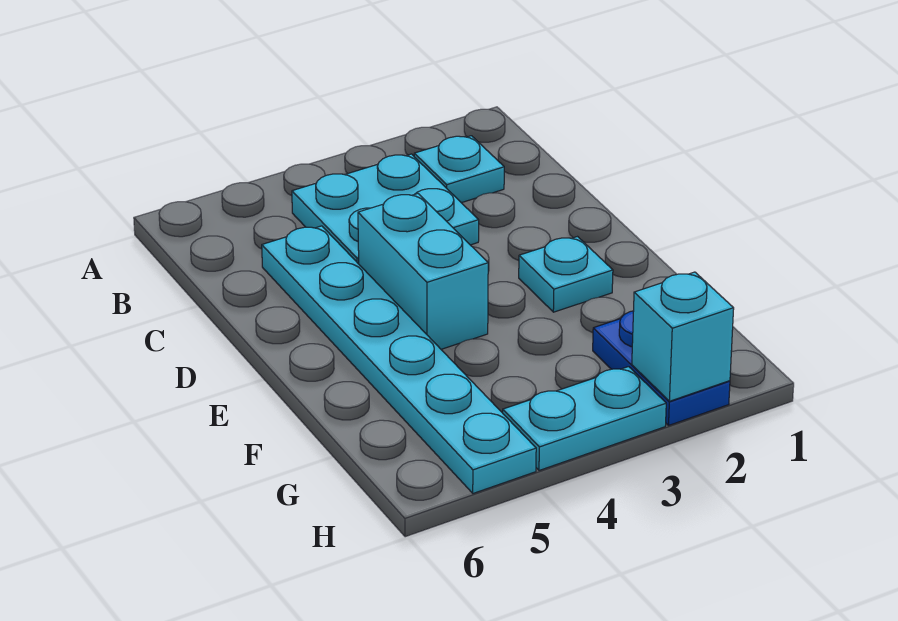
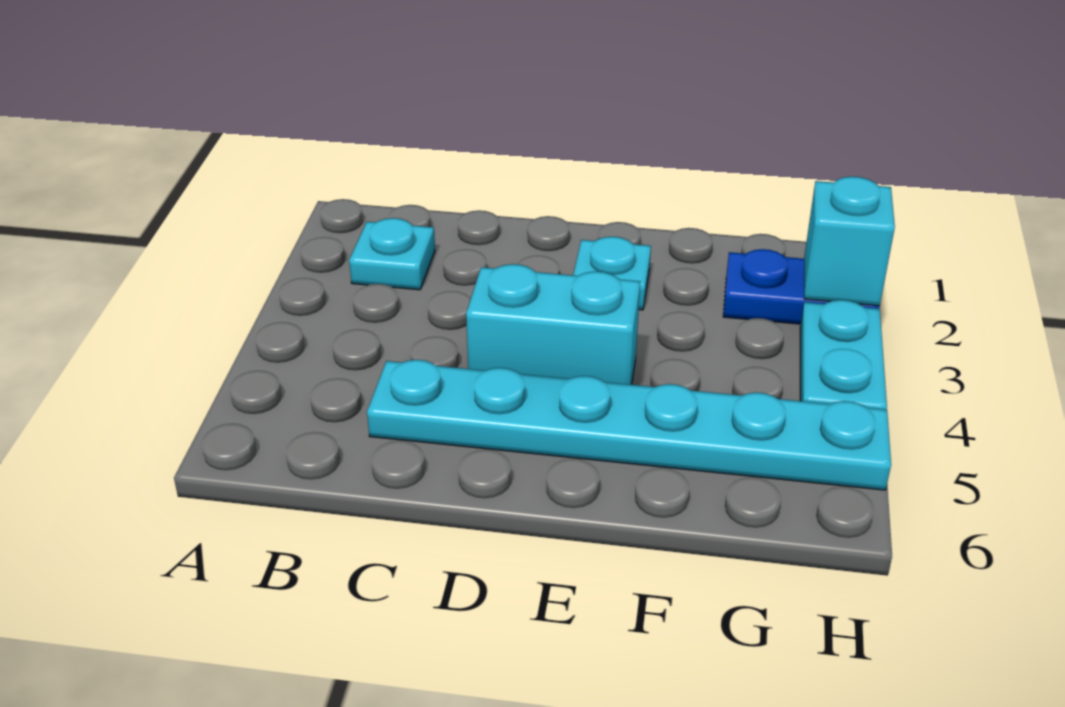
cyan plate B3:C4 level 1 -> none

